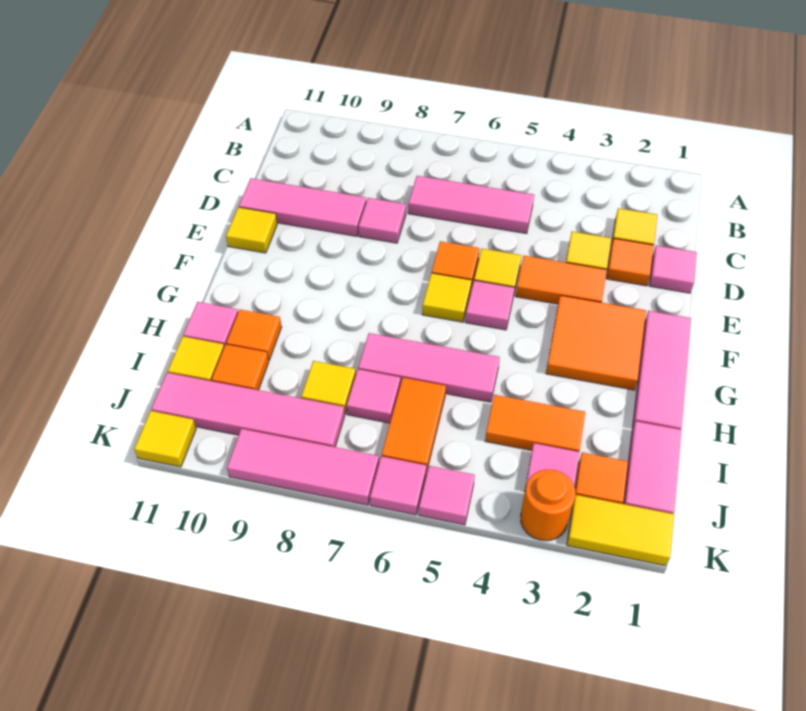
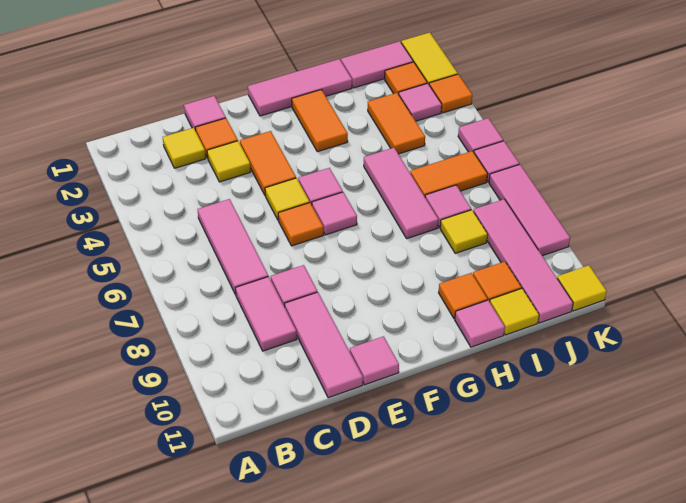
none -> pink tile C8:C9 level 1
yellow tile E11 level 1 -> pink tile E11 level 1
orange tile F2:G3 level 1 -> orange tile G2:G3 level 1
yellow tile F6 level 1 -> pink tile F6 level 1
orange round brick K3 level 1 -> orange tile K3 level 1

